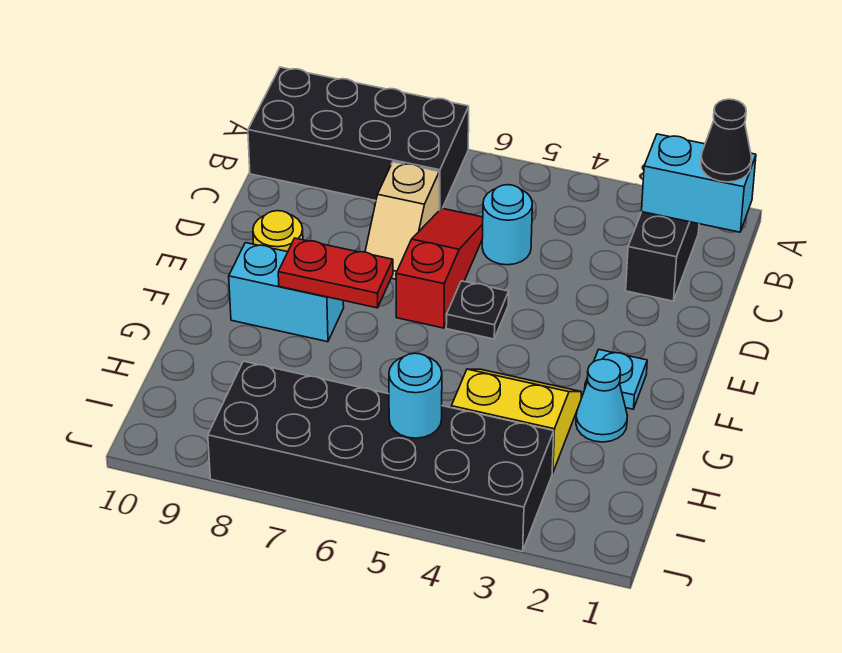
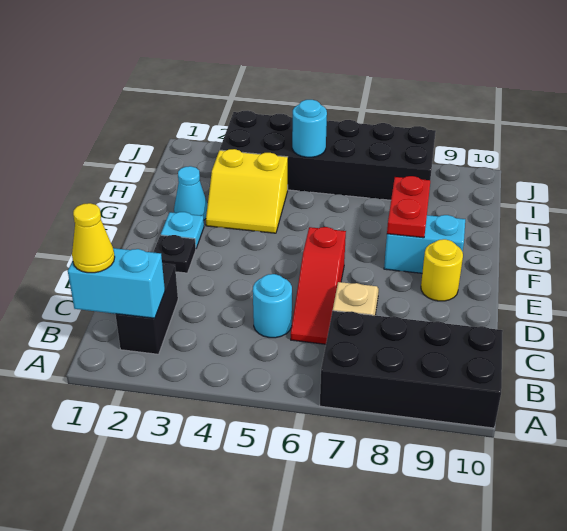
black cone B1 level 3 -> yellow cone B1 level 3
black plate E5 level 1 -> black plate E2 level 1
red plate F7:F8 level 2 -> red plate F8:G8 level 2

